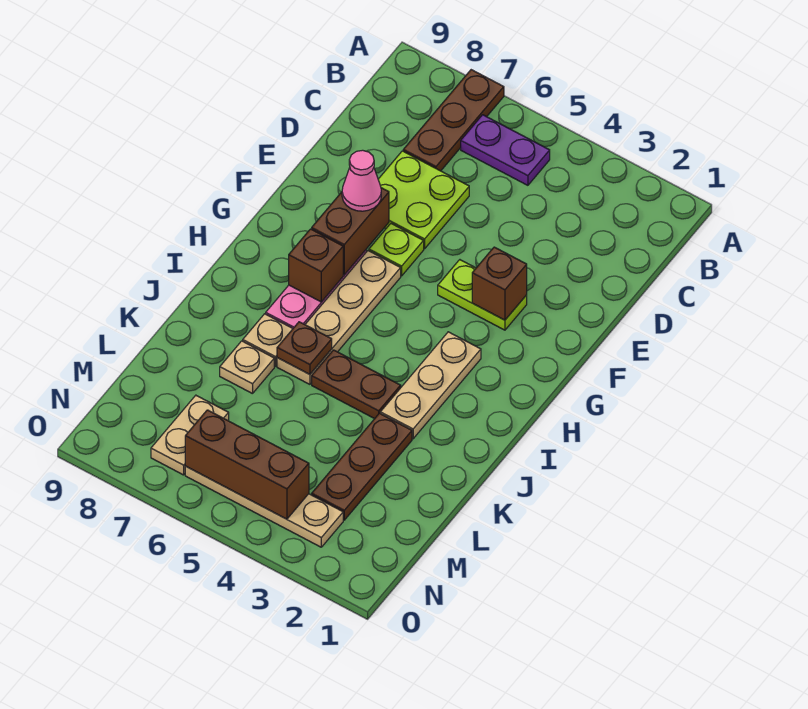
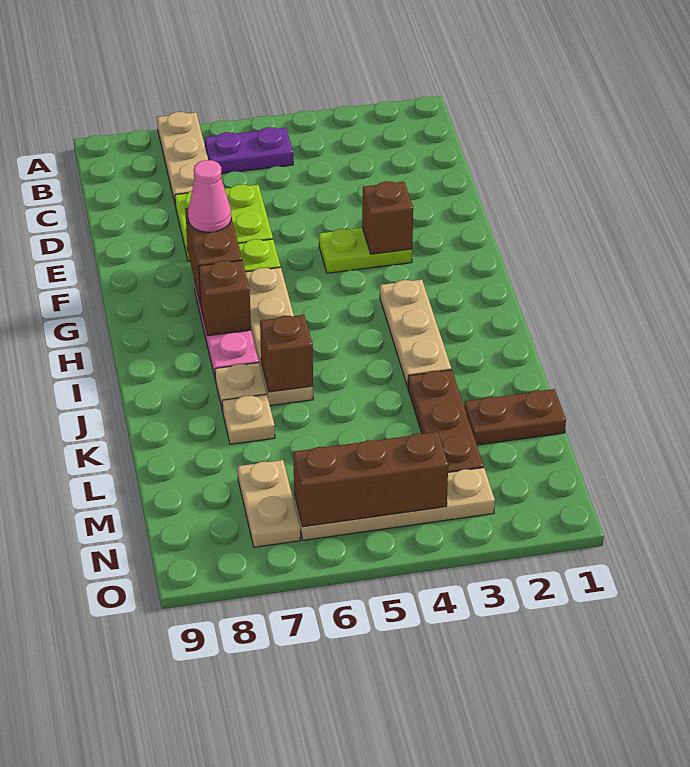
brown plate A7:C7 level 1 -> tan plate A7:C7 level 1
brown plate J4:J5 level 1 -> brown plate L1:L2 level 1
brown plate J6 level 2 -> brown brick J6 level 2

